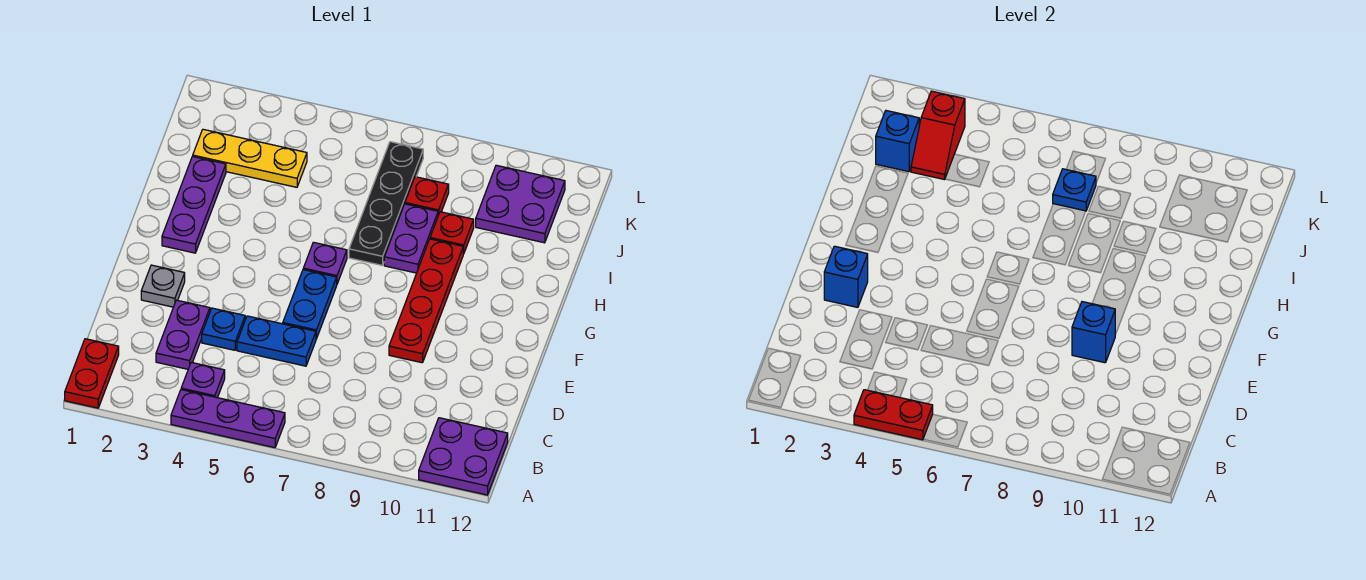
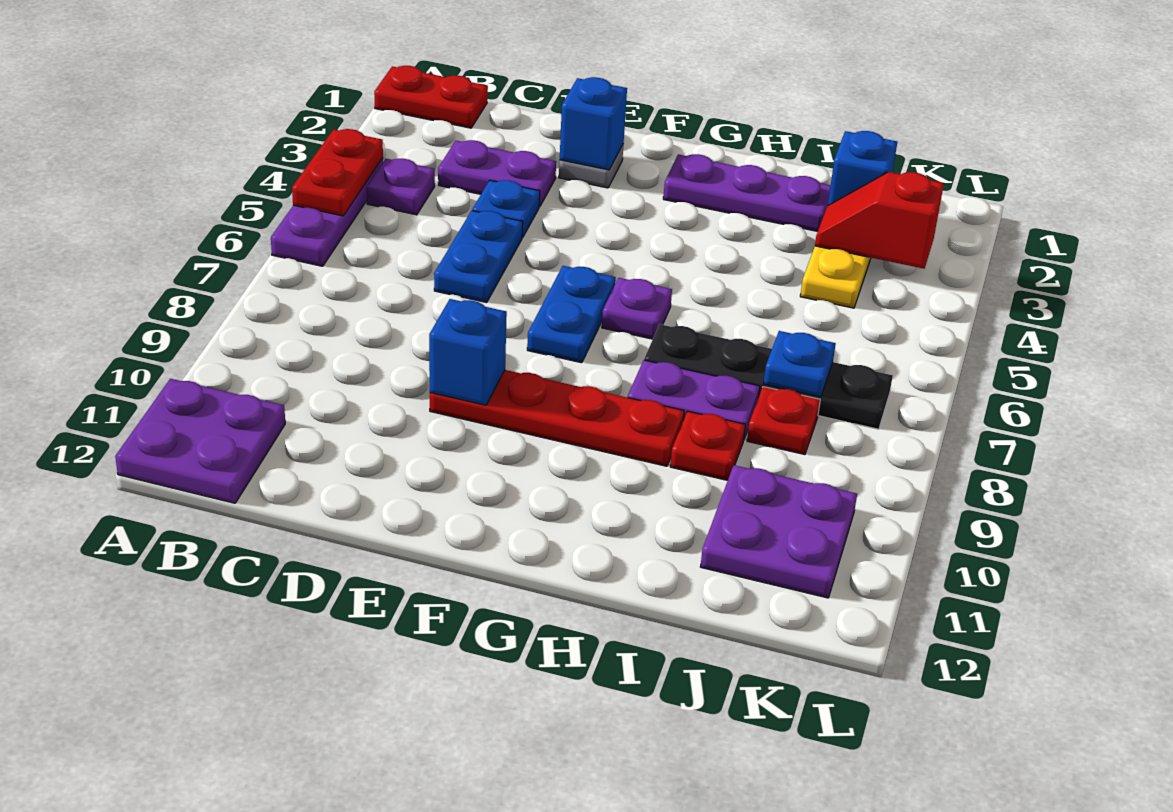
blue plate E6:F6 level 1 -> blue plate F6:F7 level 1

